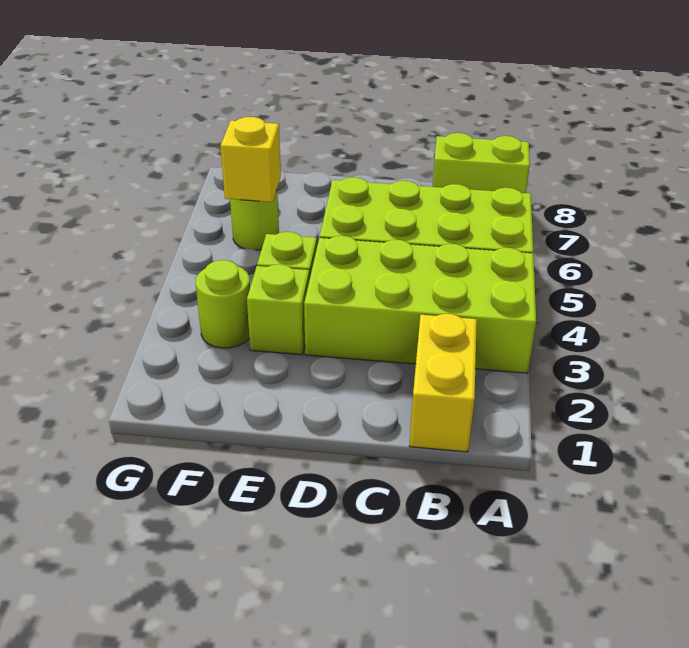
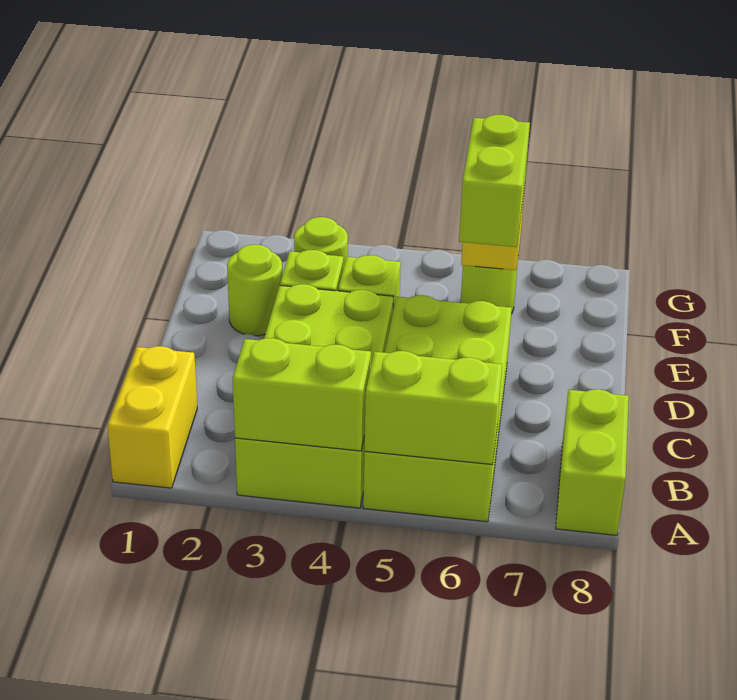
none -> lime brick A3:A4 level 2
none -> lime brick A5:A6 level 2
yellow brick B1:B2 level 1 -> yellow brick A1:B1 level 1
none -> lime round brick E2 level 1
none -> lime brick E6:F6 level 3

